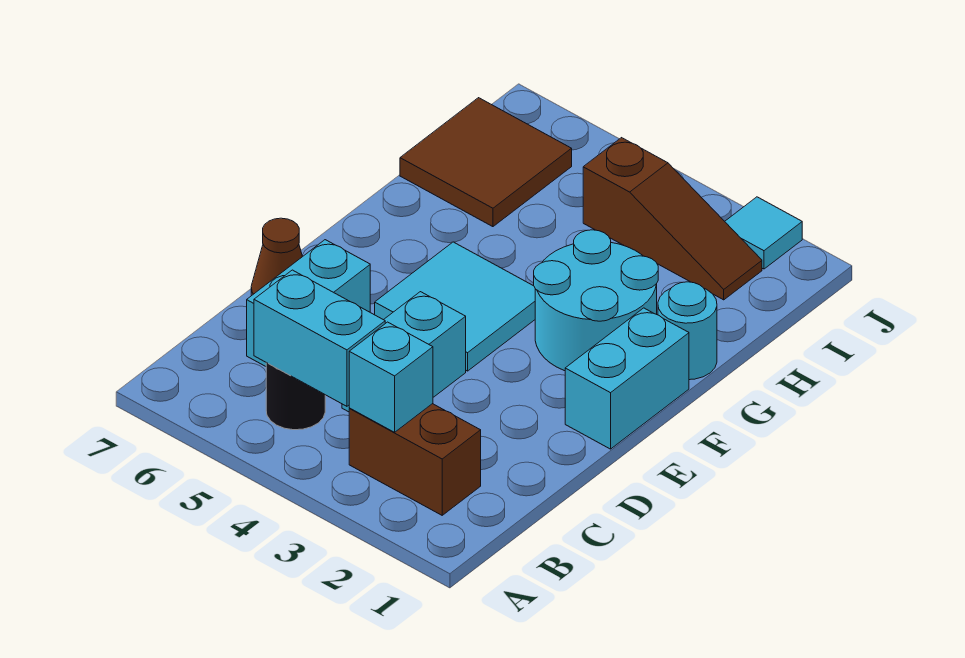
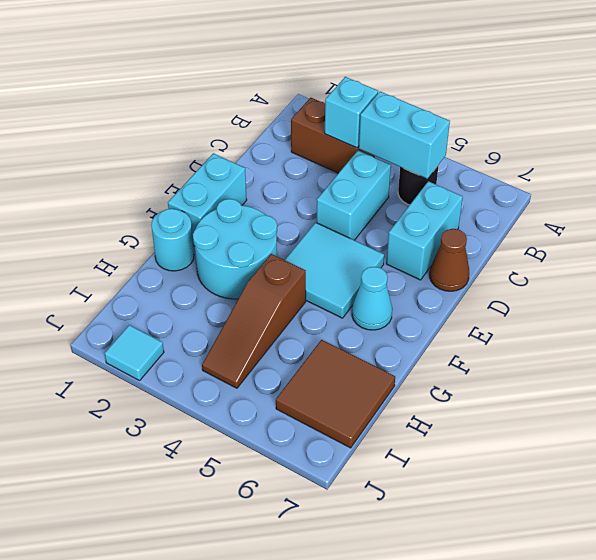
none -> cyan cone F6 level 1
brown slope I2:I4 level 1 top 4 -> brown slope G4:I4 level 1 top G

